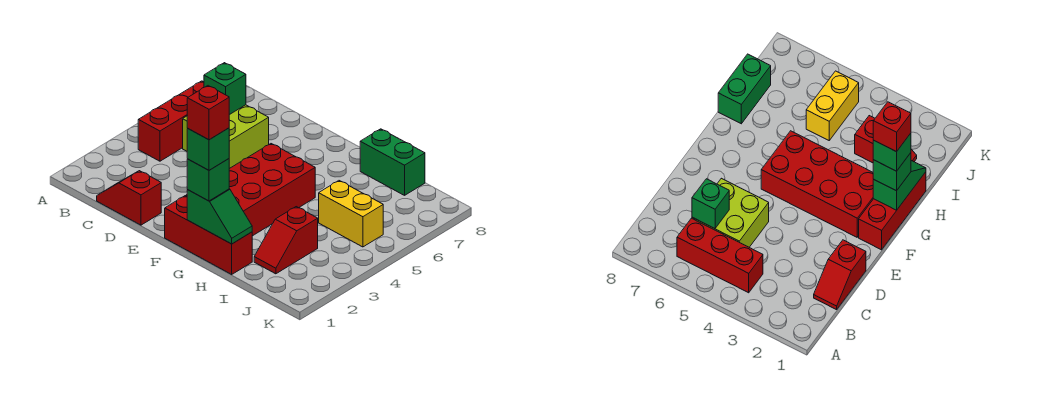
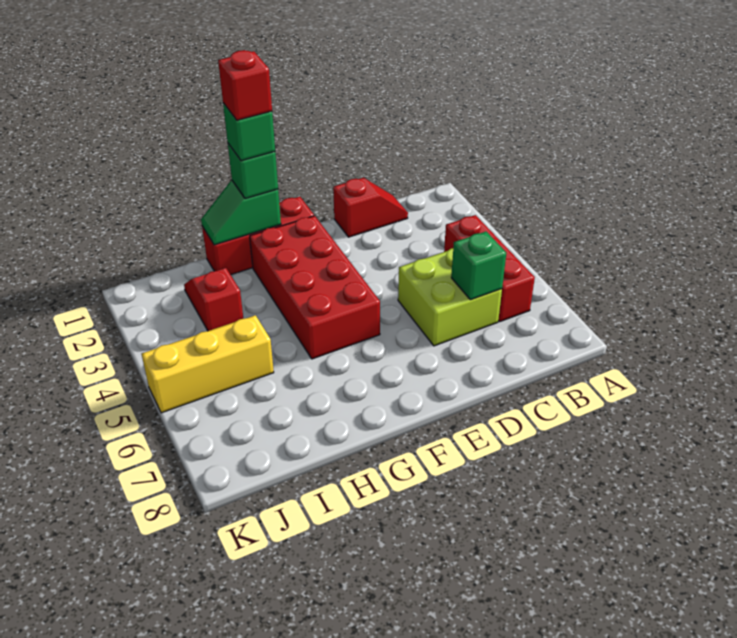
green brick H8:I8 level 1 -> none
yellow brick I5:J5 level 1 -> yellow brick I5:K5 level 1

